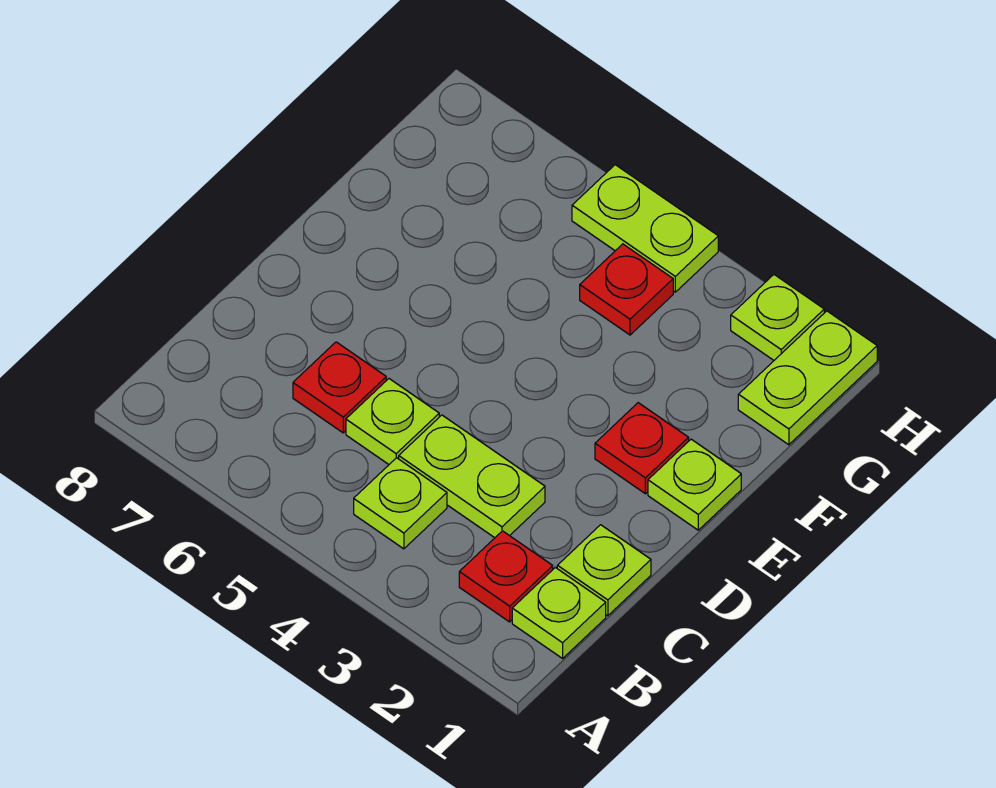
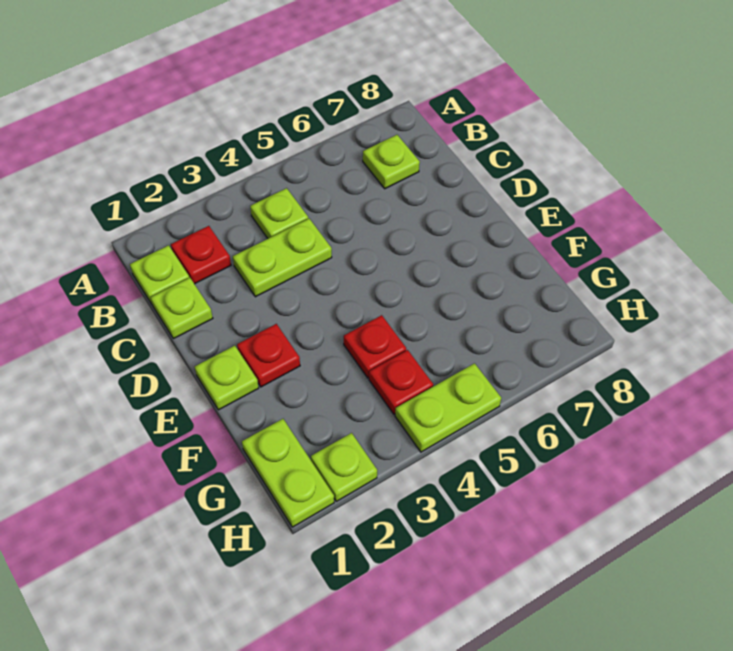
lime plate C5 level 1 -> lime plate B7 level 1
red plate C6 level 1 -> red plate F4 level 1

